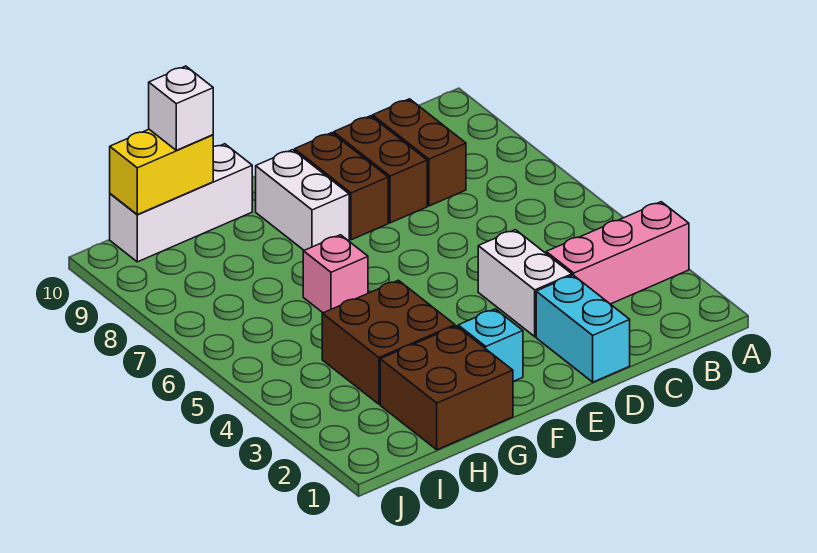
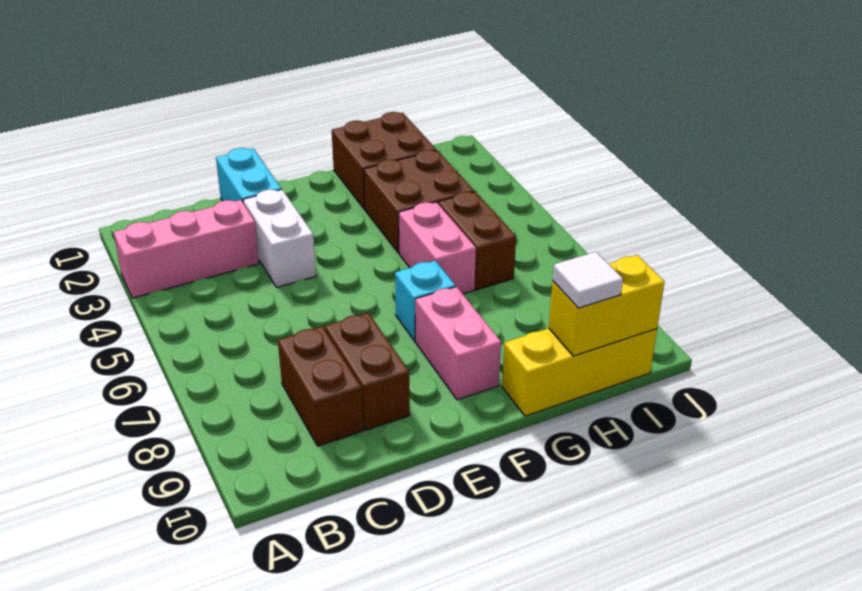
brown brick E8:E9 level 1 -> brown brick H5:H6 level 1
cyan brick F2 level 1 -> cyan brick F7 level 1
white brick F8:F9 level 1 -> pink brick F8:F9 level 1
pink brick G6 level 1 -> pink brick G5:G6 level 1
white brick G10:I10 level 1 -> yellow brick G10:I10 level 1
white brick H10 level 3 -> white tile H10 level 3

